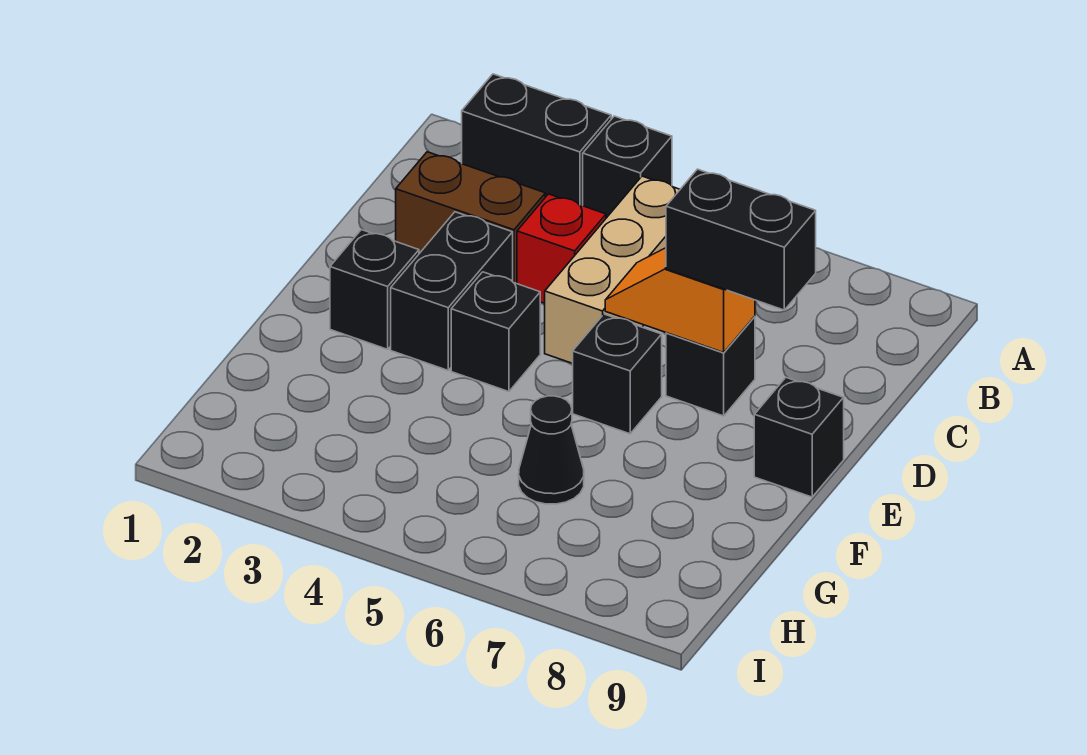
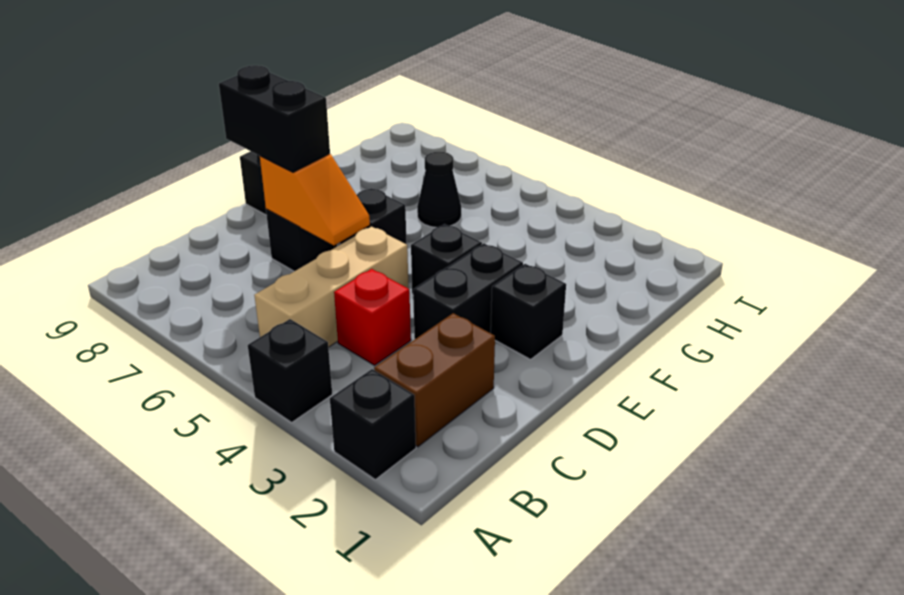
black brick A2:A3 level 1 -> black brick A2 level 1
brown brick C2:C3 level 1 -> brown brick B2:C2 level 1

